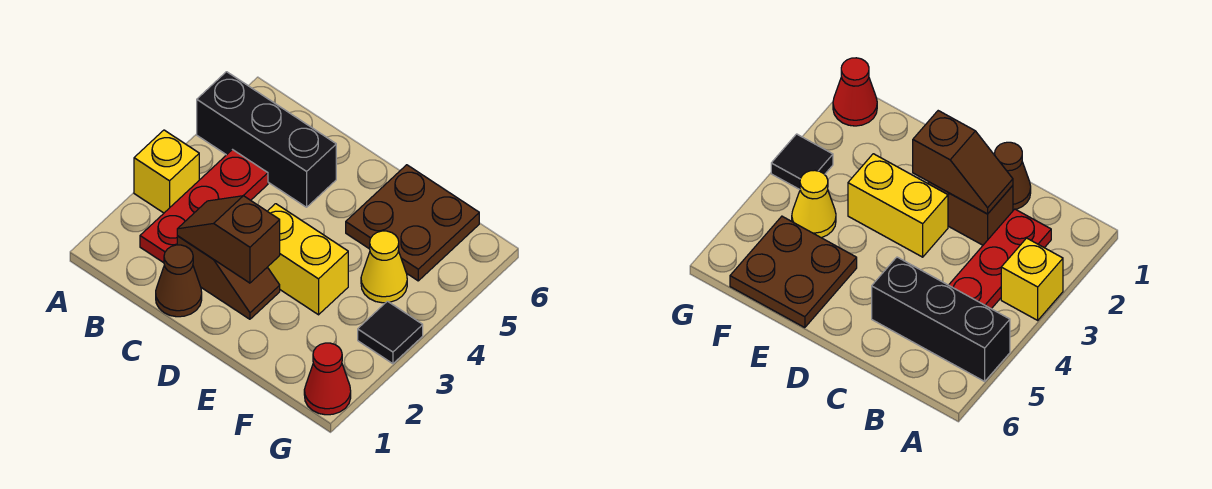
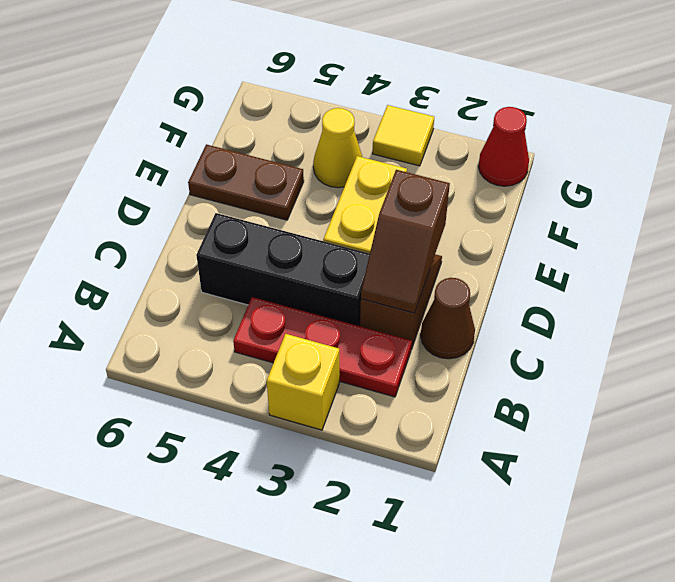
black brick A5:C5 level 1 -> black brick C3:C5 level 1
brown plate E5:F6 level 1 -> brown plate E5:E6 level 1
black tile G3 level 1 -> yellow tile G3 level 1

